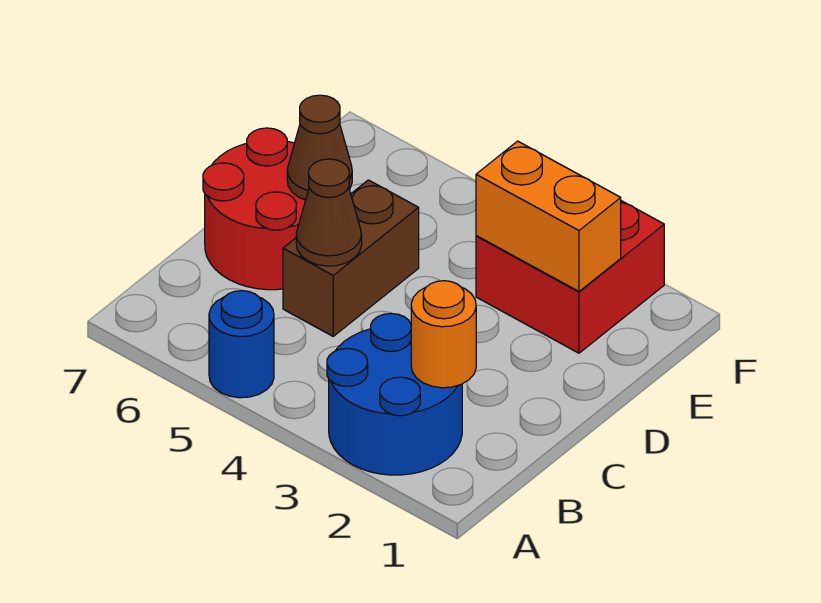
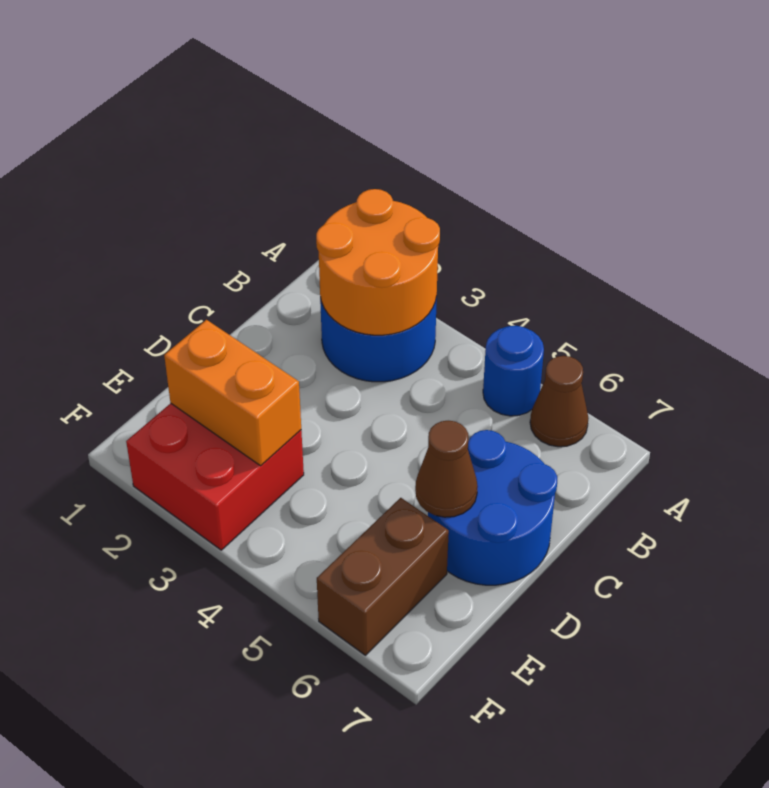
orange round brick B2 level 2 -> orange round brick A2:B3 level 2
brown brick C5:D5 level 1 -> brown brick E6:F6 level 1
brown cone C5 level 2 -> brown cone A6 level 1
red round brick C6:D7 level 1 -> blue round brick C6:D7 level 1

